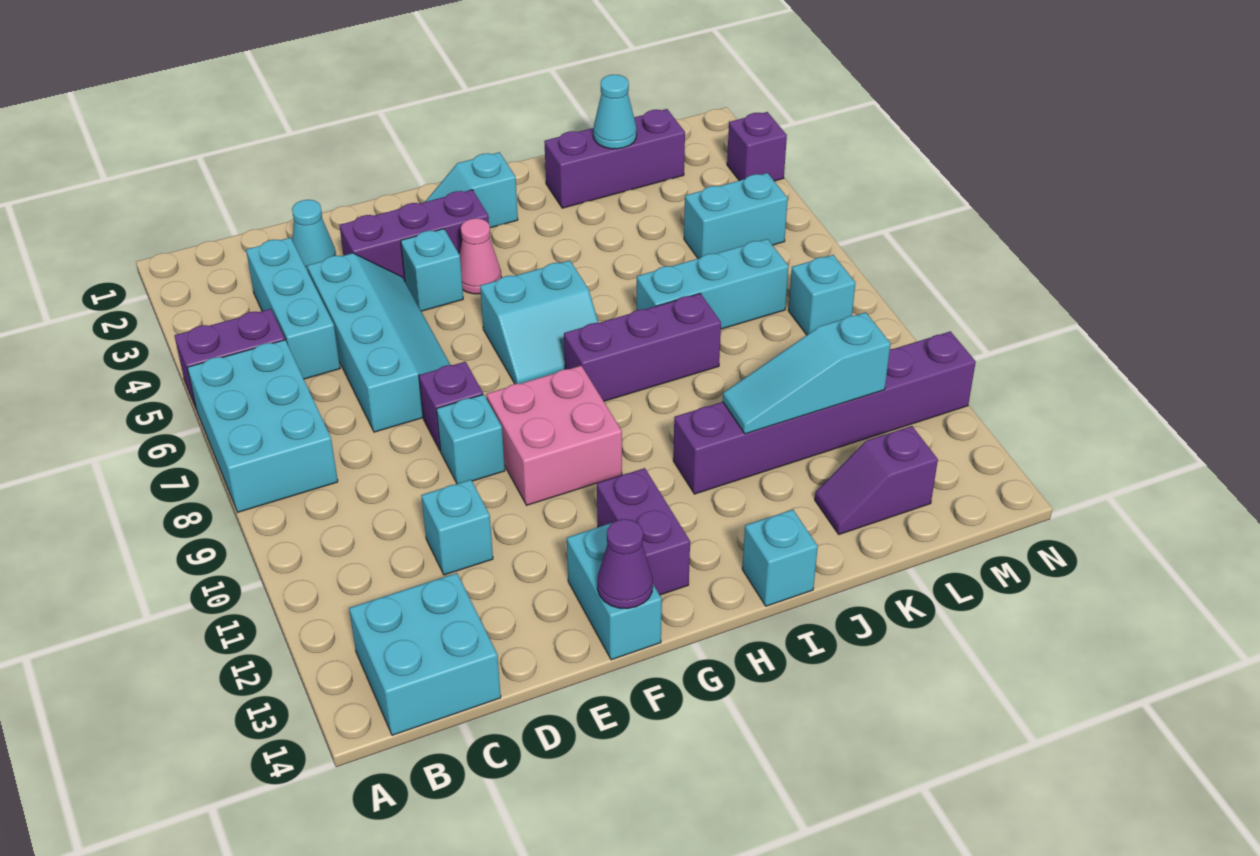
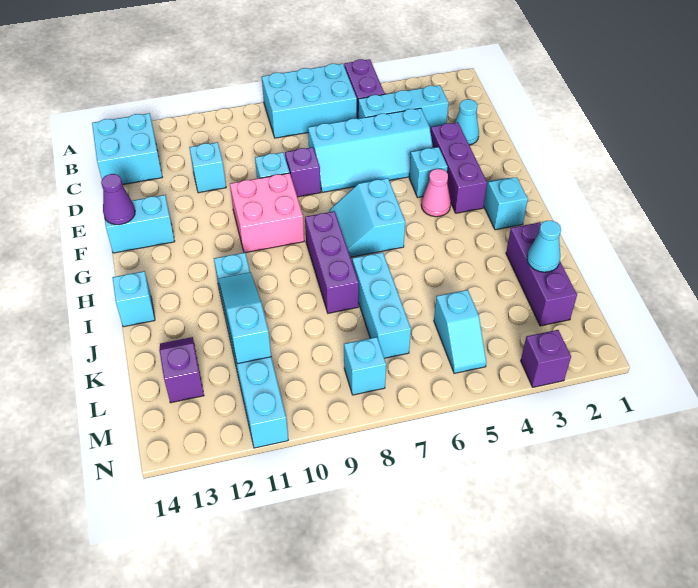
purple brick G12:G13 level 1 -> none
purple brick I11:N11 level 1 -> cyan brick I11:N11 level 1
cyan brick L5:M5 level 1 -> cyan slope L5:M5 level 1 top L

